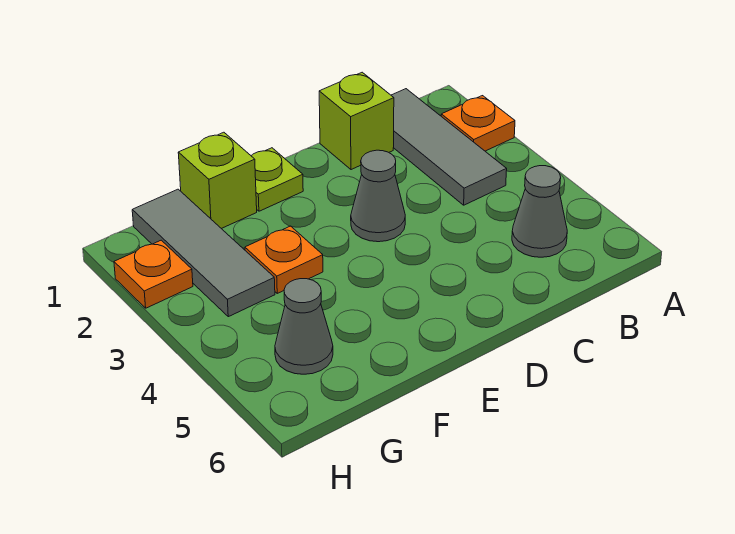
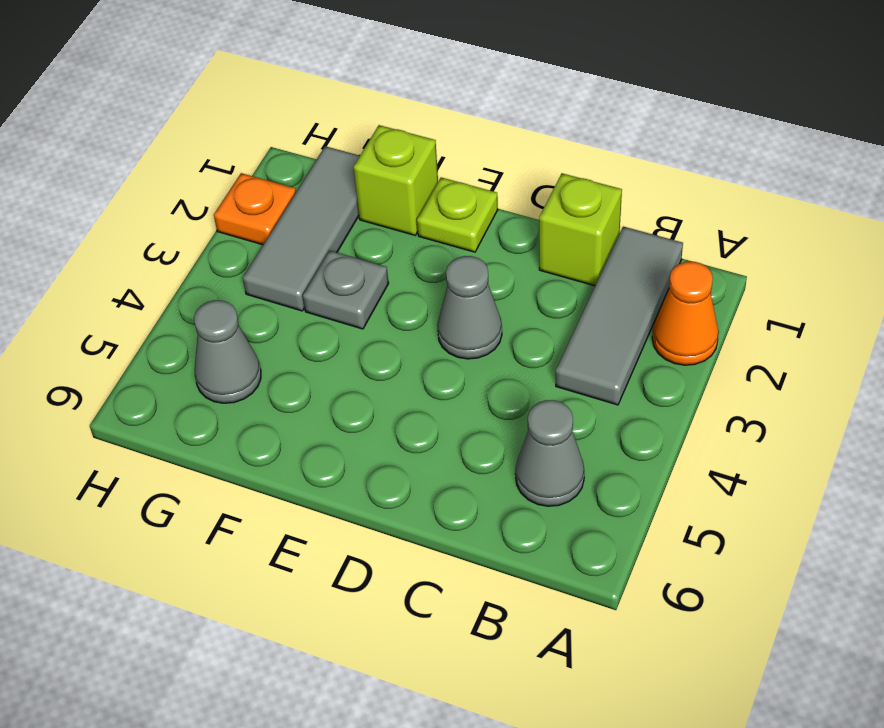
orange plate A2 level 1 -> orange cone A2 level 1
orange plate F3 level 1 -> grey plate F3 level 1

